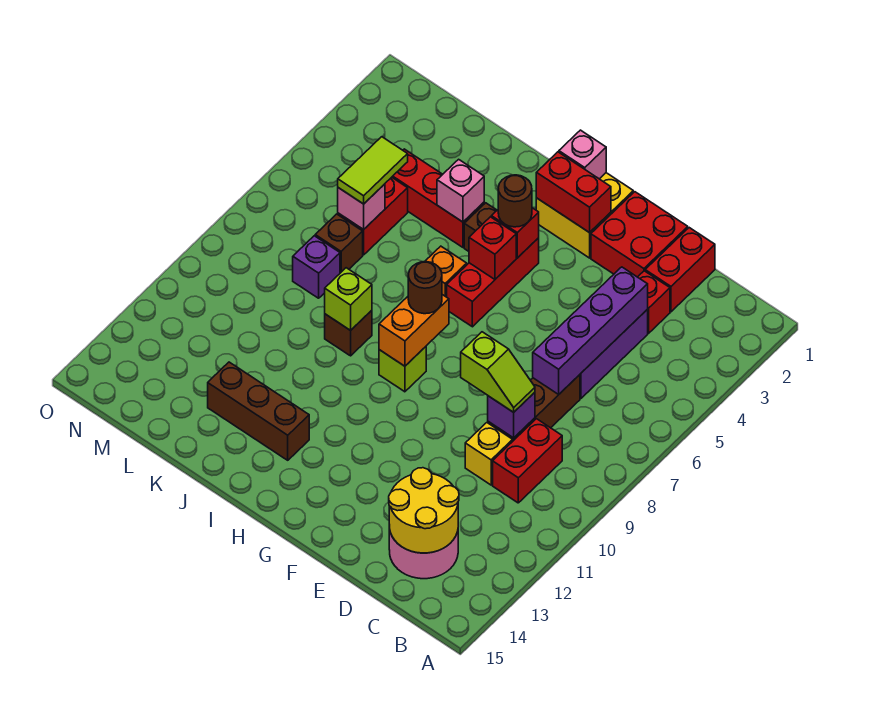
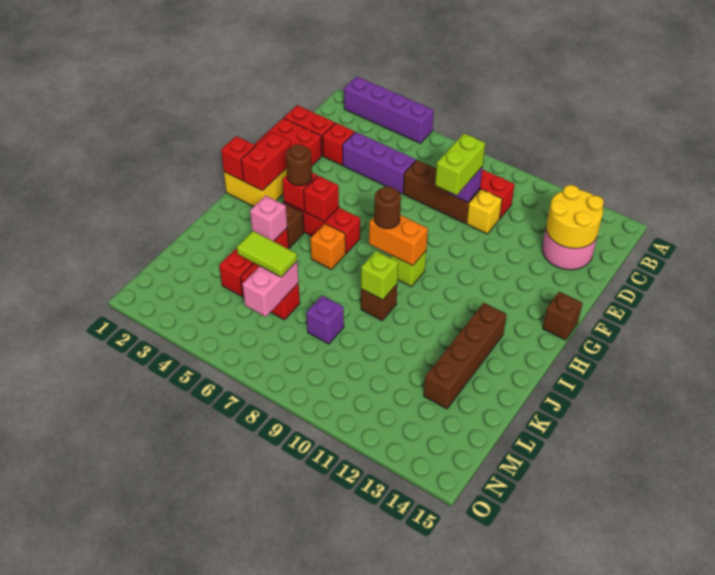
purple brick D4:D7 level 2 -> purple brick A2:A5 level 1
lime slope D9:E9 level 3 top E -> lime brick D9:E9 level 3
pink brick H1 level 2 -> red brick H1 level 2
brown brick I13:K13 level 1 -> brown brick I13:L13 level 1
pink brick L6 level 2 -> pink brick L6:M6 level 2
brown brick L7 level 1 -> brown brick G15 level 1

